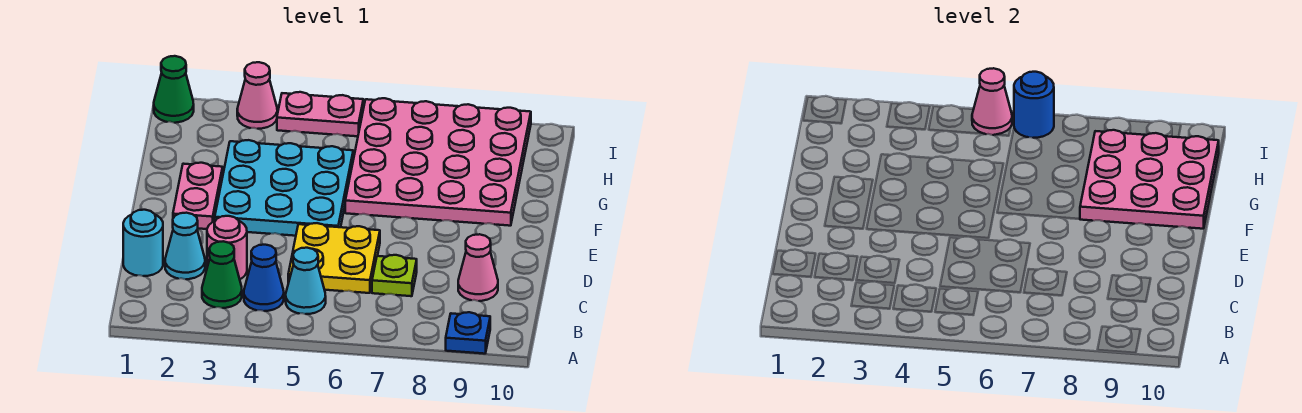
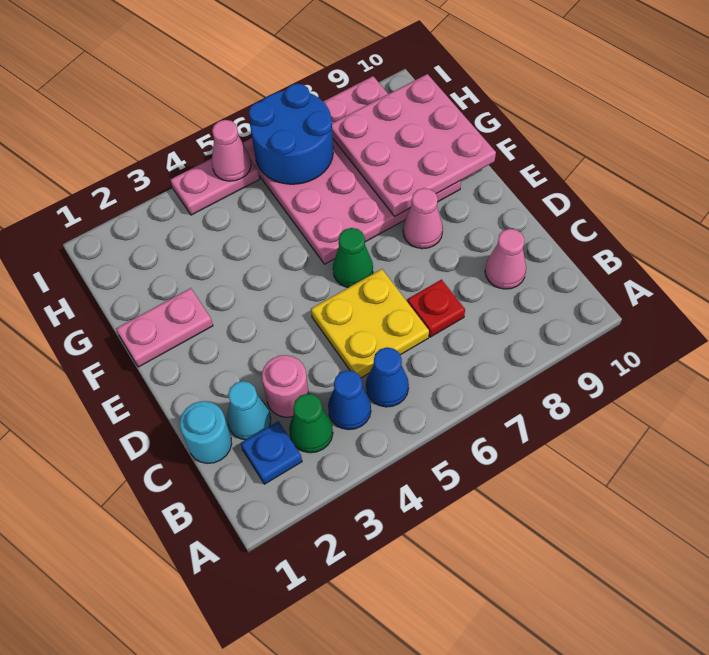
blue plate A9 level 1 -> blue plate B2 level 1
cyan cone B5 level 1 -> blue cone B5 level 1
lime plate C7 level 1 -> red plate C7 level 1
pink plate E2:F2 level 1 -> pink plate F1:F2 level 1
cyan plate E3:G5 level 1 -> none
green cone I1 level 1 -> green cone E6 level 1
pink cone I3 level 1 -> pink cone E8 level 1
blue round brick I6 level 2 -> blue round brick H6:I7 level 2

